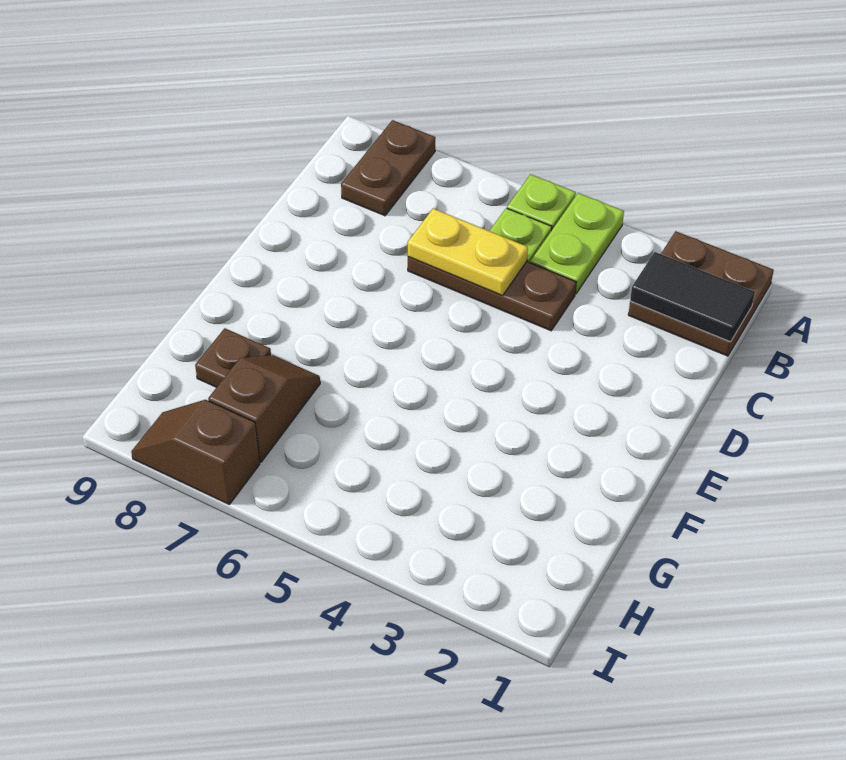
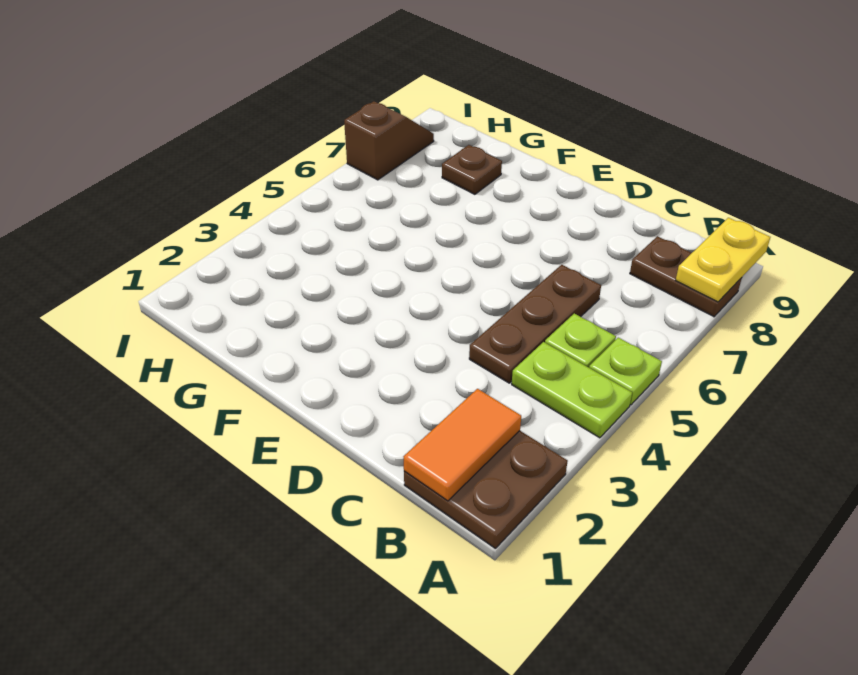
black tile B1:B2 level 2 -> orange tile B1:B2 level 2
yellow plate C5:C6 level 2 -> yellow plate A8:A9 level 2
brown slope G7:H7 level 1 top H -> none

